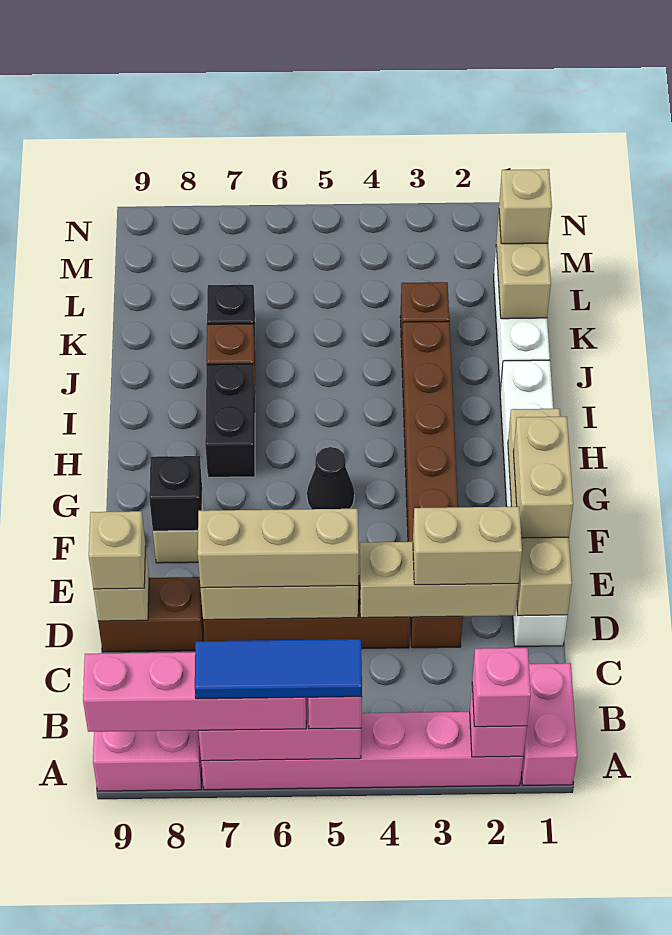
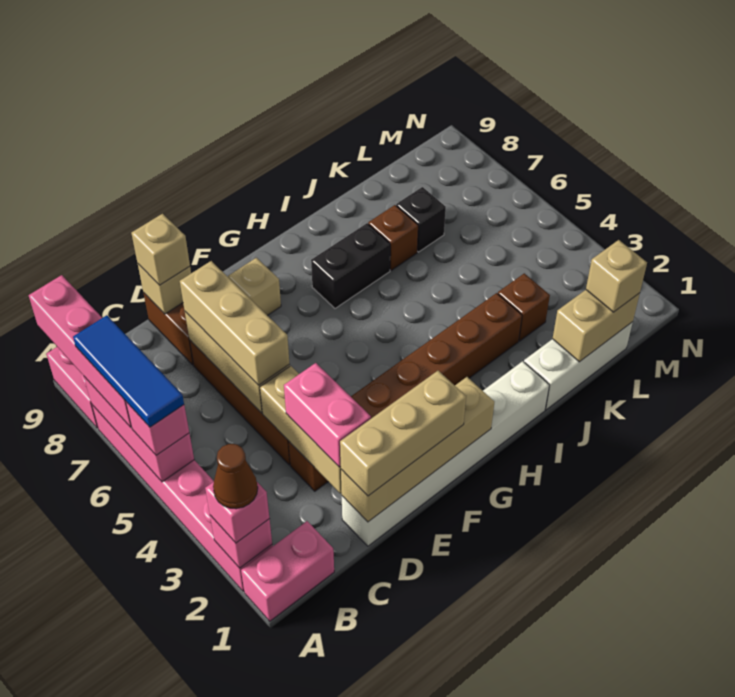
none -> brown cone A2 level 4
tan brick D2:D3 level 3 -> pink brick D2:D3 level 3
tan brick E1:F1 level 3 -> tan brick D1:F1 level 3
black brick F8 level 2 -> none
black cone G5 level 1 -> none

